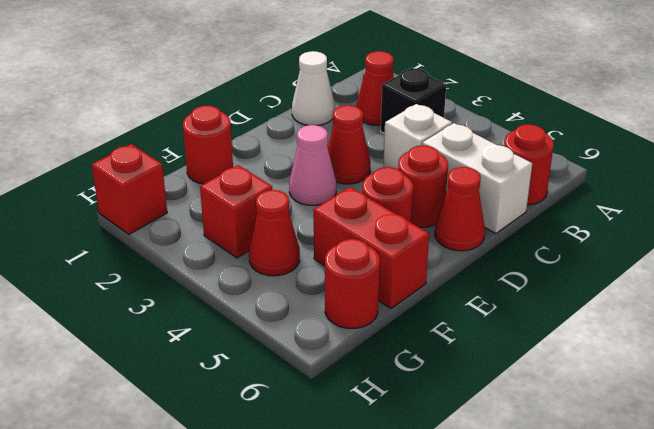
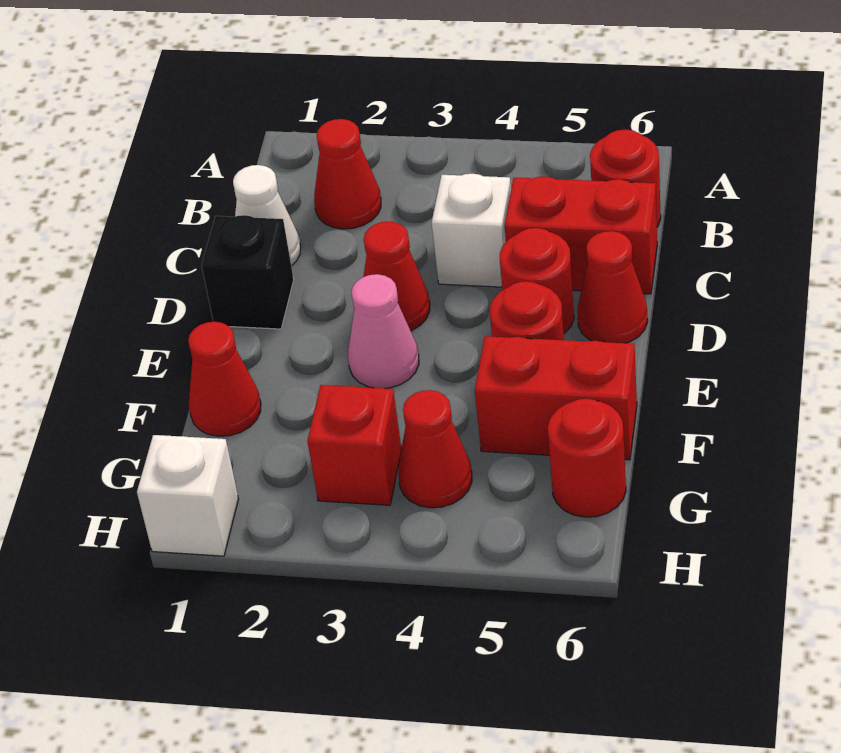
black brick B3 level 1 -> black brick D1 level 1
white brick C5:C6 level 1 -> red brick C5:C6 level 1
red round brick F1 level 1 -> red cone F1 level 1
red brick H1 level 1 -> white brick H1 level 1

